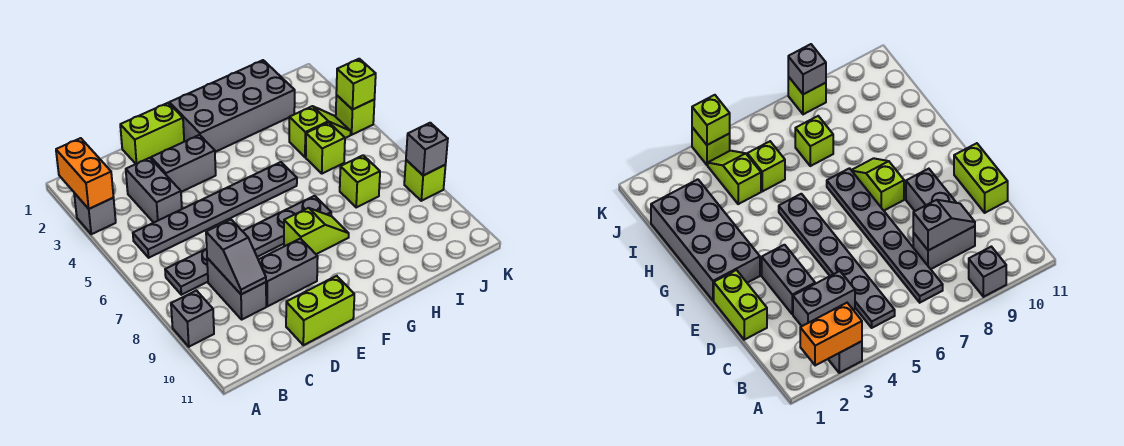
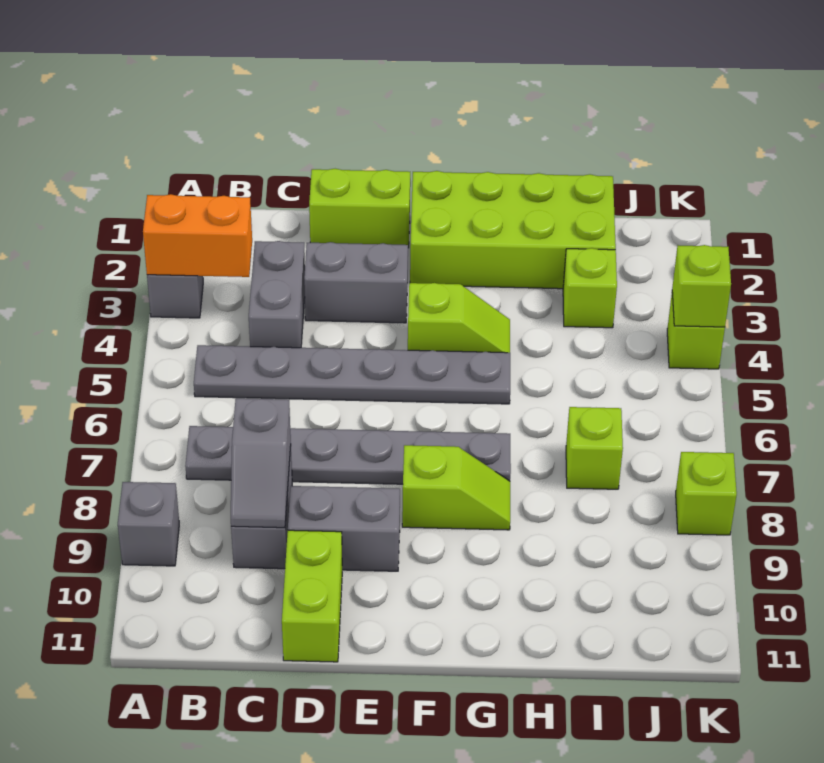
orange brick A2:A3 level 2 -> orange brick A3:B3 level 2
lime brick D11:E11 level 1 -> lime brick D10:D11 level 1
grey brick F1:I2 level 1 -> lime brick F1:I2 level 1
lime slope I4:J4 level 1 top I -> lime slope F4:G4 level 1 top F
lime brick I5 level 1 -> lime brick I3 level 1
grey brick K8 level 2 -> none

